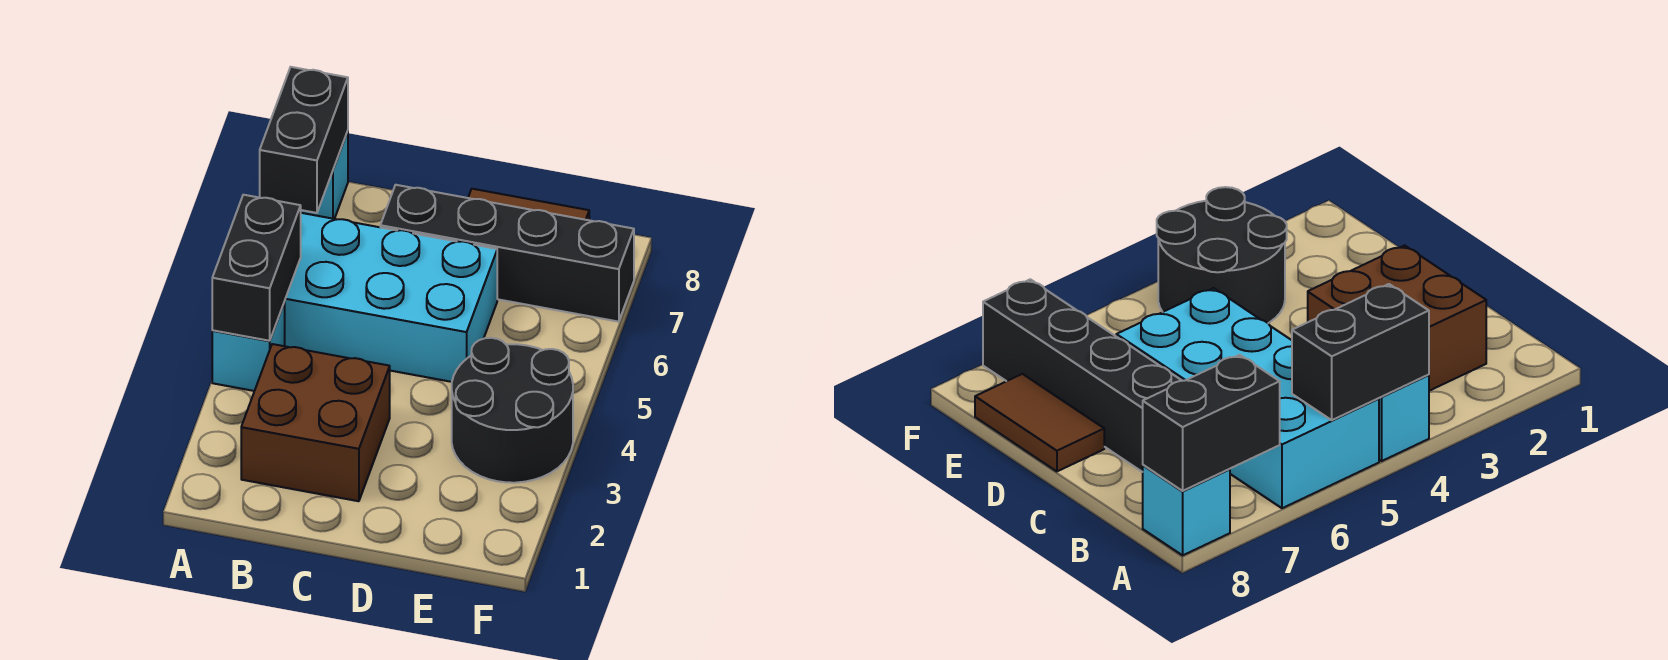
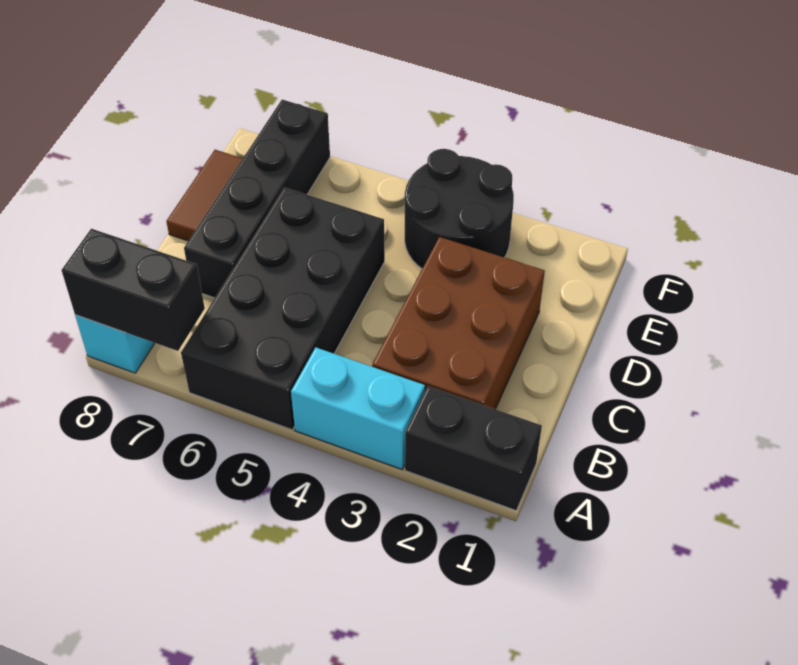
cyan brick A4 level 1 -> cyan brick A3:A4 level 1
black brick A4:A5 level 2 -> black brick A1:A2 level 1
cyan brick A5:D6 level 1 -> black brick A5:D6 level 1
brown brick B2:C3 level 1 -> brown brick B2:D3 level 1

